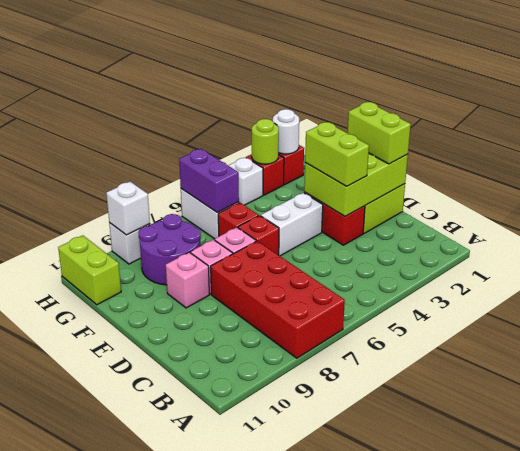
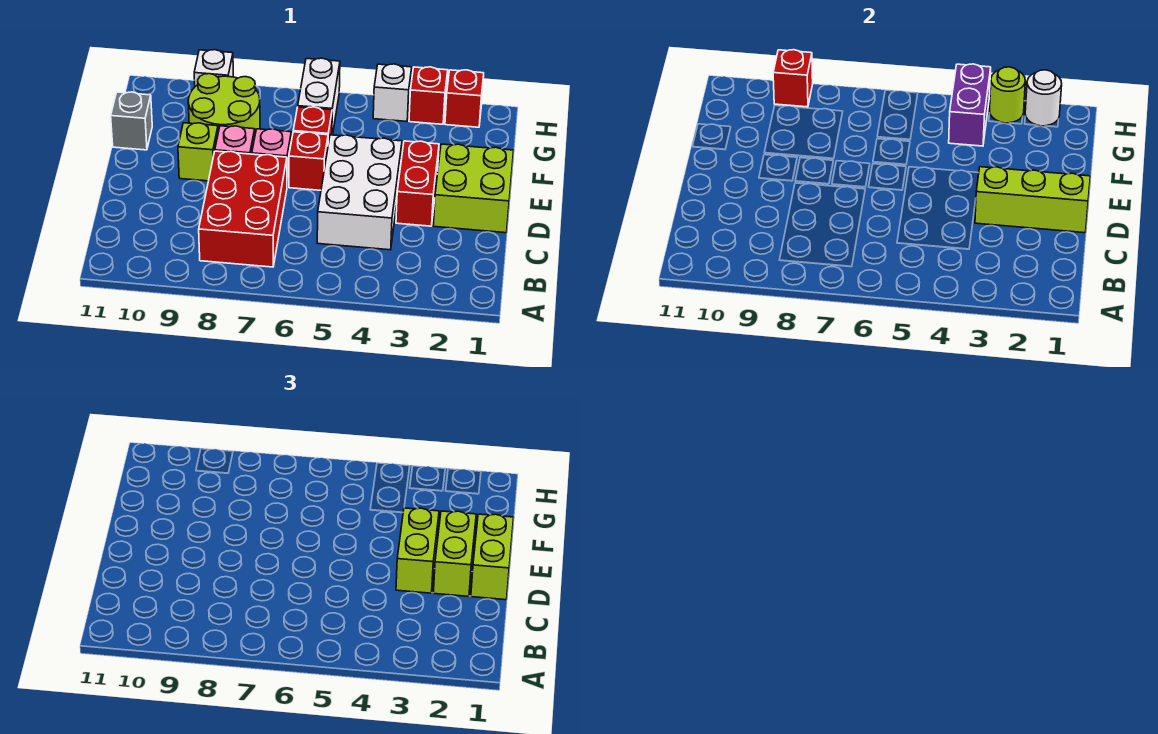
red brick A7:D8 level 1 -> red brick B7:D8 level 1
lime brick D1:E3 level 2 -> lime brick D1:D3 level 2
white brick E4:E5 level 1 -> white brick C4:E5 level 1
pink brick E9 level 1 -> lime brick E9 level 1
purple round brick F8:G9 level 1 -> lime round brick F8:G9 level 1
none -> grey brick F11 level 1
purple brick G6:H6 level 2 -> purple brick G4:H4 level 2
lime brick G11:H11 level 1 -> lime brick D2:E2 level 3
white brick H9 level 2 -> red brick H9 level 2

